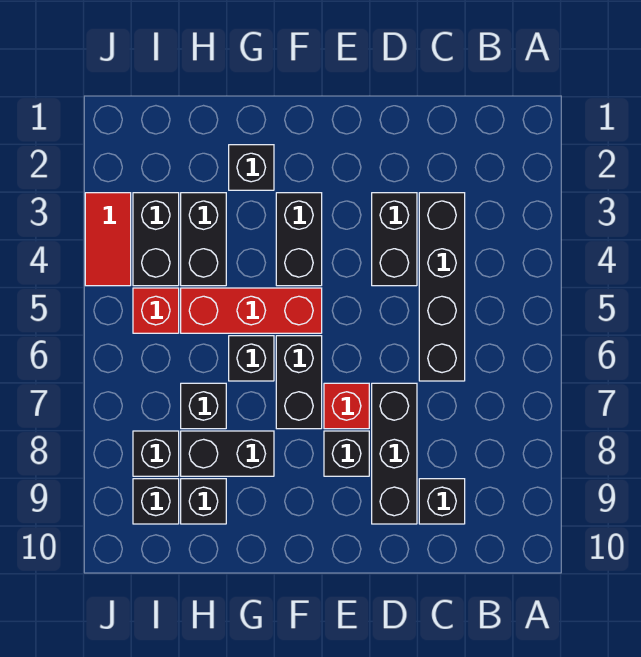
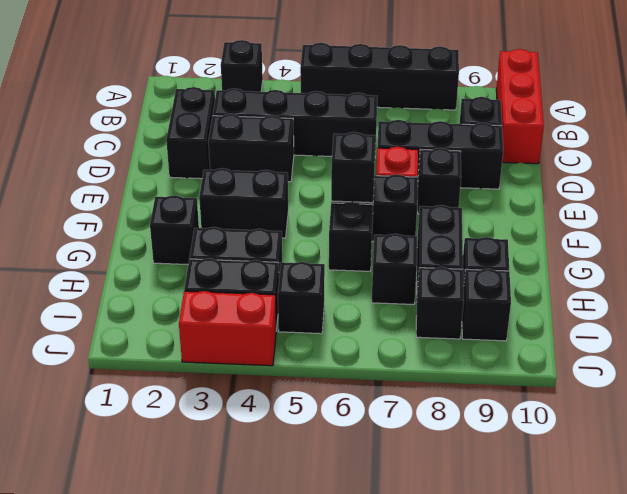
none -> black brick A3 level 1
none -> black brick A5:A8 level 1
none -> black brick C2:D2 level 1
red brick F5:H5 level 1 -> red brick A10:C10 level 1
none -> black brick F6 level 2
red brick I5 level 1 -> black brick I5 level 1
red tile J3:J4 level 1 -> red brick J3:J4 level 1

